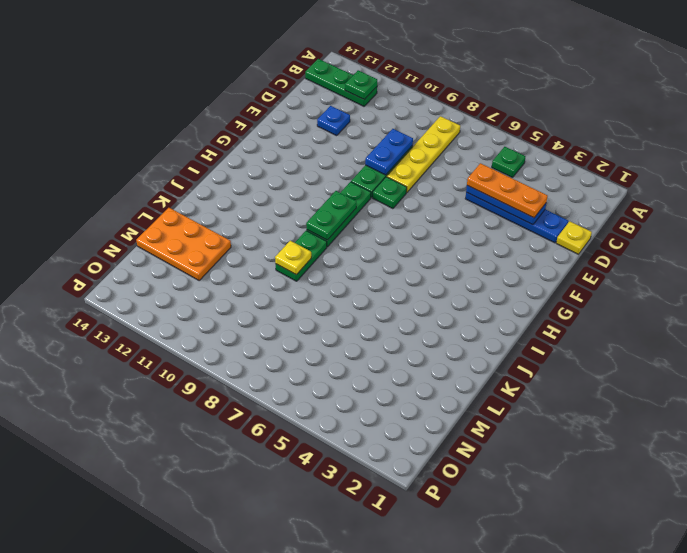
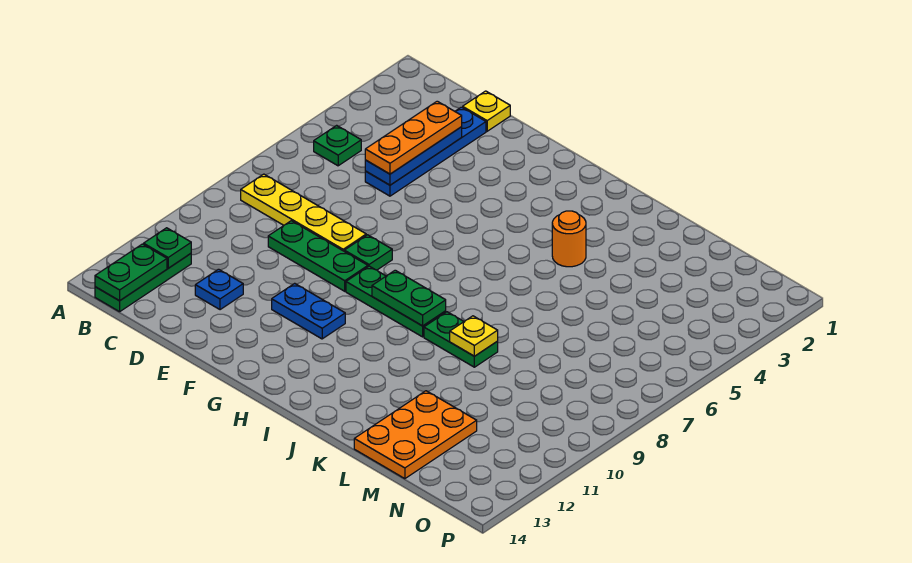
none -> green plate B13:B14 level 2
blue plate D9:E9 level 2 -> blue plate F11:G11 level 1
none -> orange round brick J4 level 1

